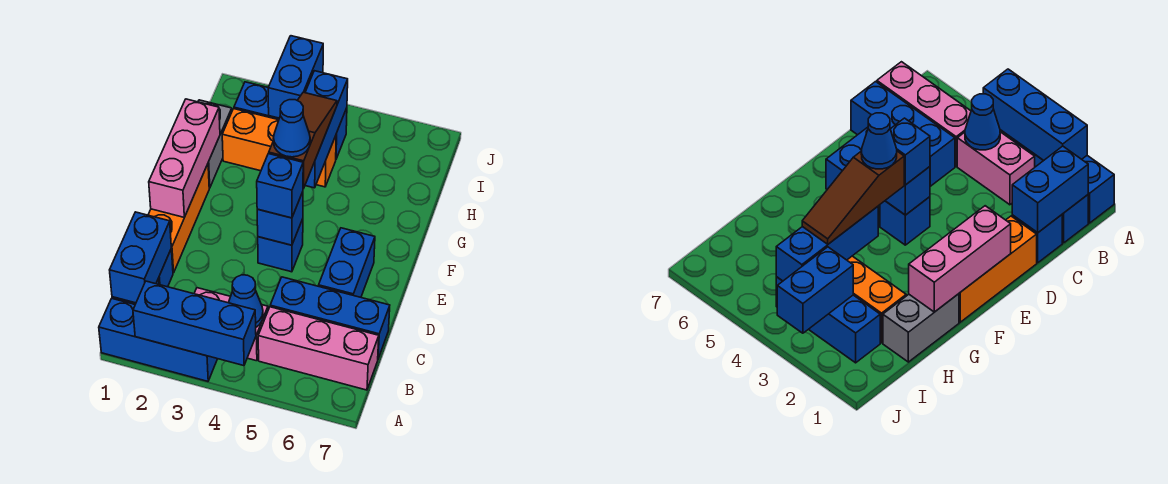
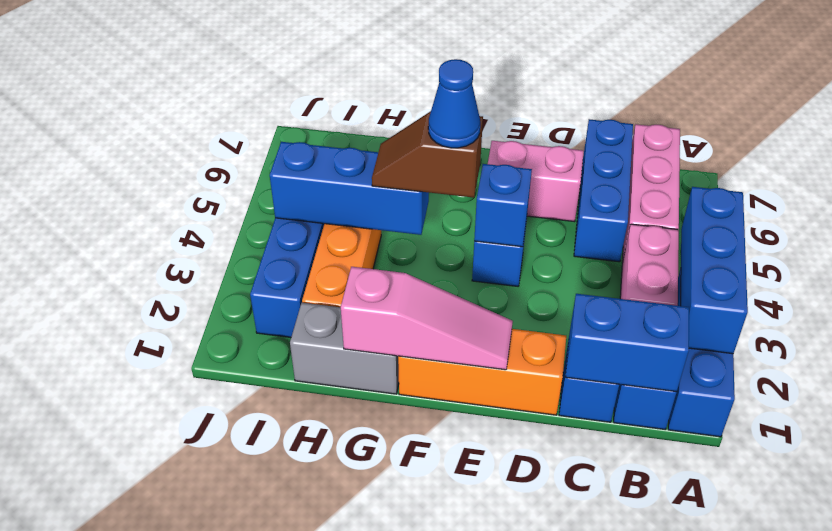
blue cone B4 level 2 -> none
blue brick D6:E6 level 1 -> pink brick D6:E6 level 1
pink brick E1:G1 level 2 -> pink slope E1:G1 level 2 top G
blue brick E4 level 3 -> none
brown slope F4:H4 level 3 top F -> brown slope F4:G4 level 3 top F
blue brick I3:J3 level 2 -> none

